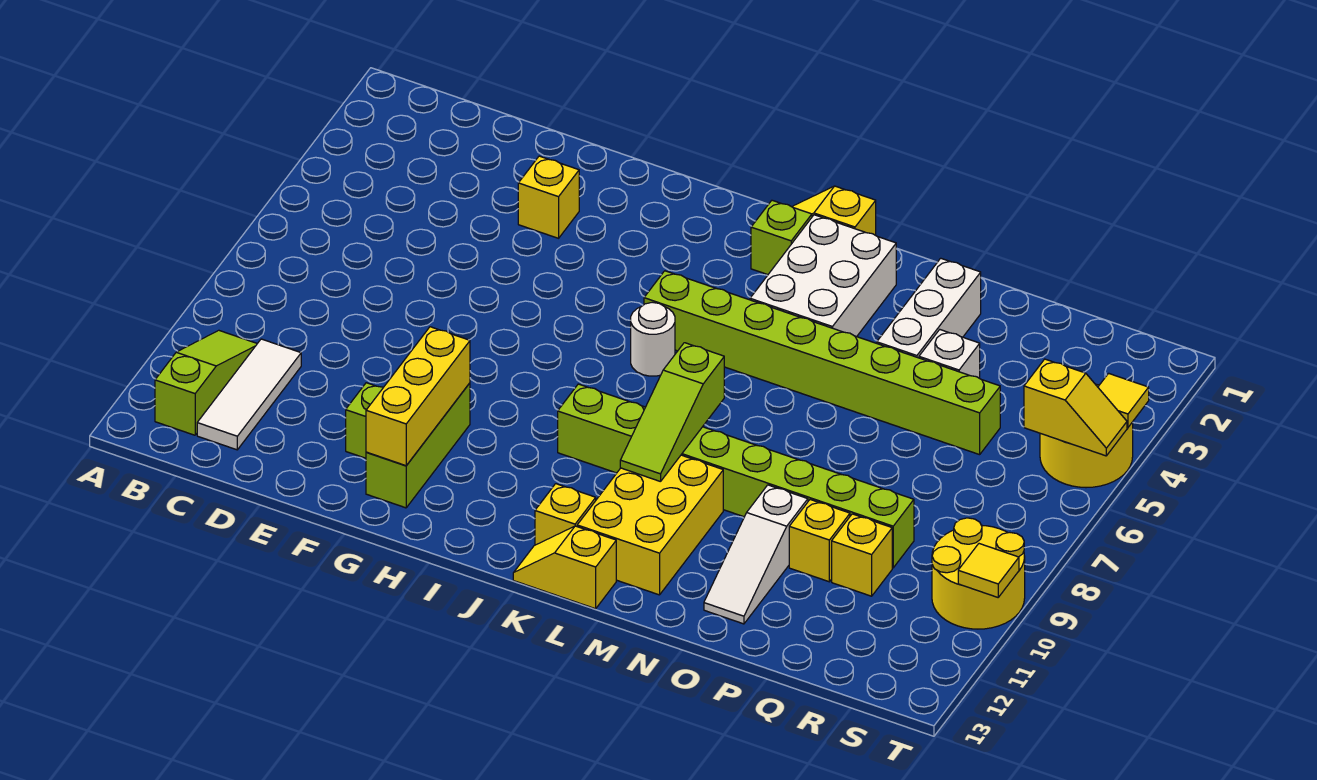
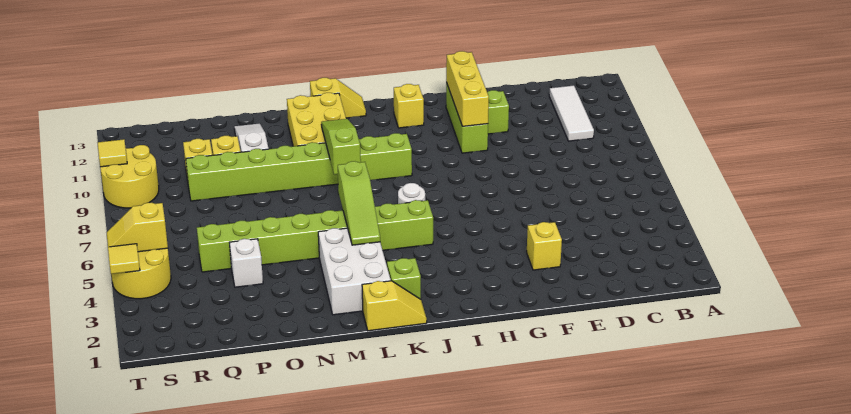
lime slope B10:B12 level 1 top 12 -> lime slope L4:L6 level 2 top 6
yellow brick K12 level 1 -> yellow brick I12 level 1
white brick O2:O4 level 1 -> none

